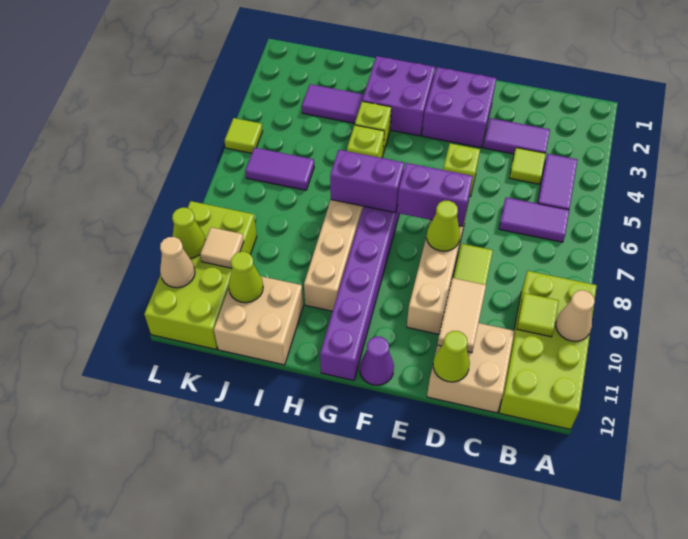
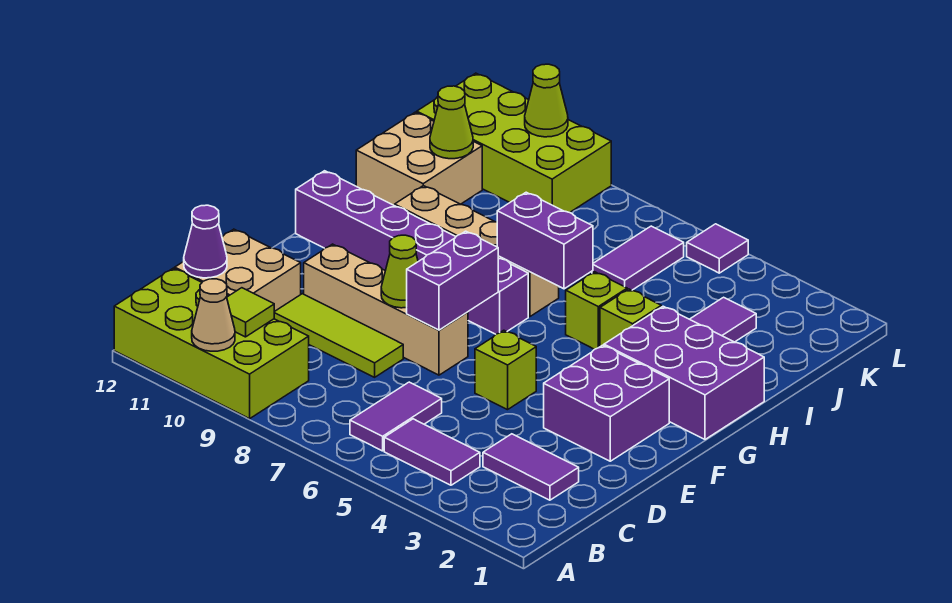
purple tile C3:D3 level 1 -> purple tile C2:C3 level 1
lime tile C4 level 1 -> none
tan tile D10:D11 level 2 -> none
lime cone D12 level 2 -> none
purple cone F12 level 1 -> purple cone C12 level 2
purple brick G2:H3 level 1 -> purple brick G1:H3 level 1
purple brick G7:H7 level 2 -> purple brick H6:H7 level 2
tan tile K10 level 2 -> none
lime tile L5 level 1 -> purple tile L5 level 1
tan cone L11 level 2 -> none

